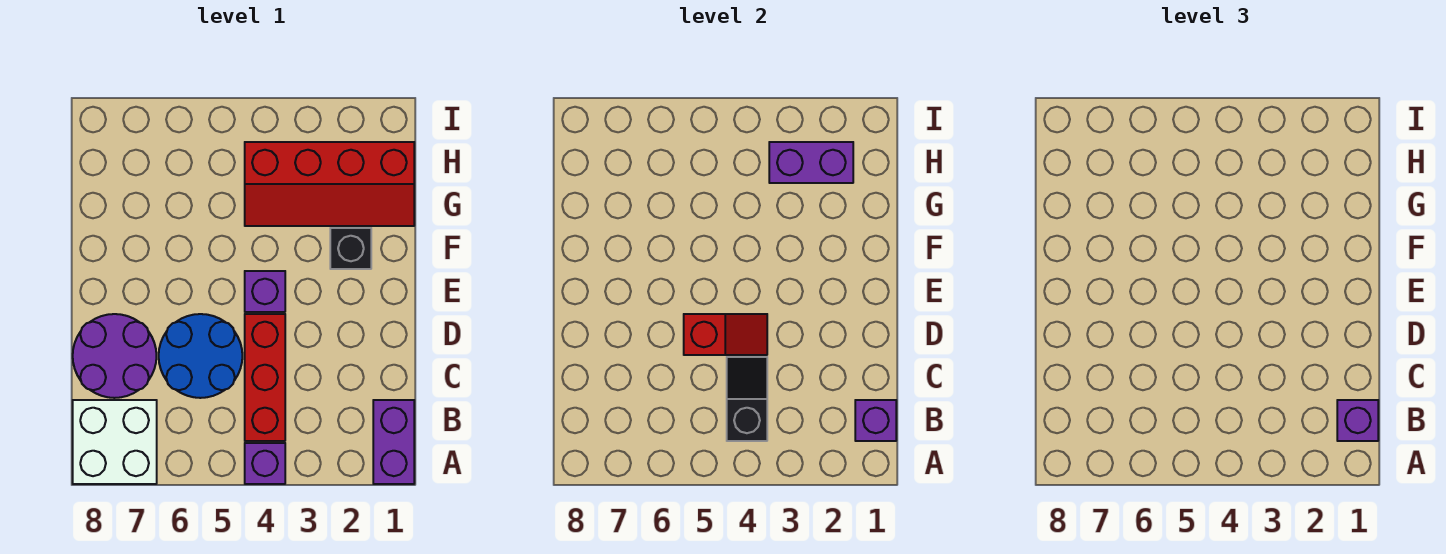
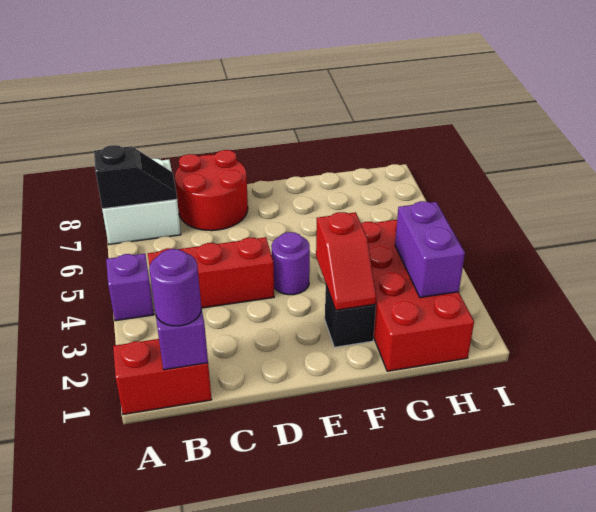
purple brick A1:B1 level 1 -> red brick A1:B1 level 1
purple brick B1 level 3 -> purple round brick B1 level 3
black slope B4:C4 level 2 top B -> black slope A7:B7 level 2 top A
blue round brick C5:D6 level 1 -> none
purple round brick C7:D8 level 1 -> red round brick C7:D8 level 1
red slope D4:D5 level 2 top 5 -> red slope F2:F3 level 2 top 3
purple brick E4 level 1 -> purple round brick E4 level 1
red slope G1:H4 level 1 top H -> red brick G1:H4 level 1

